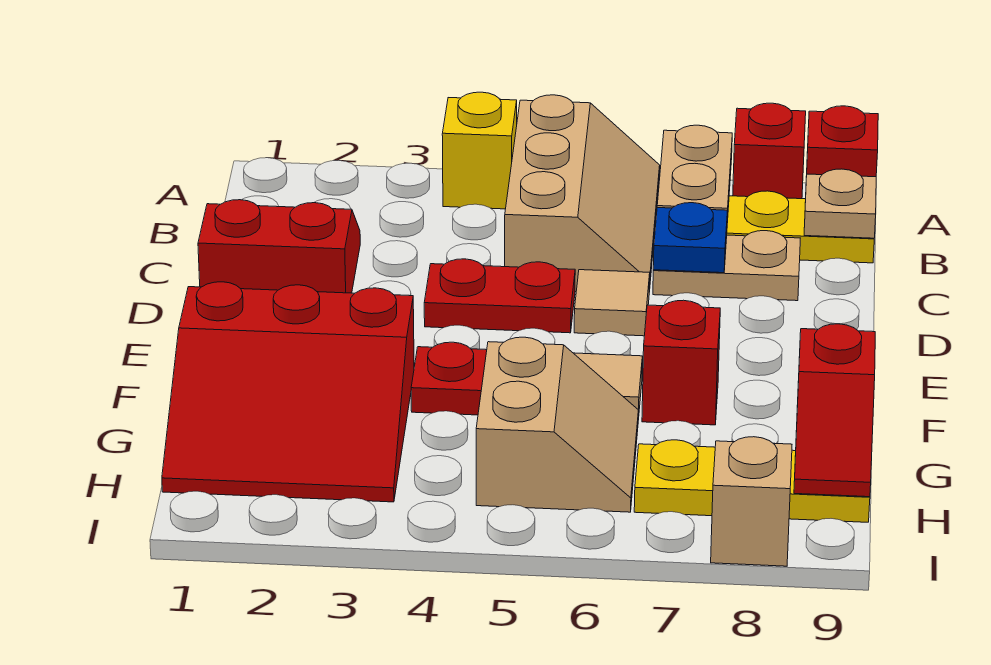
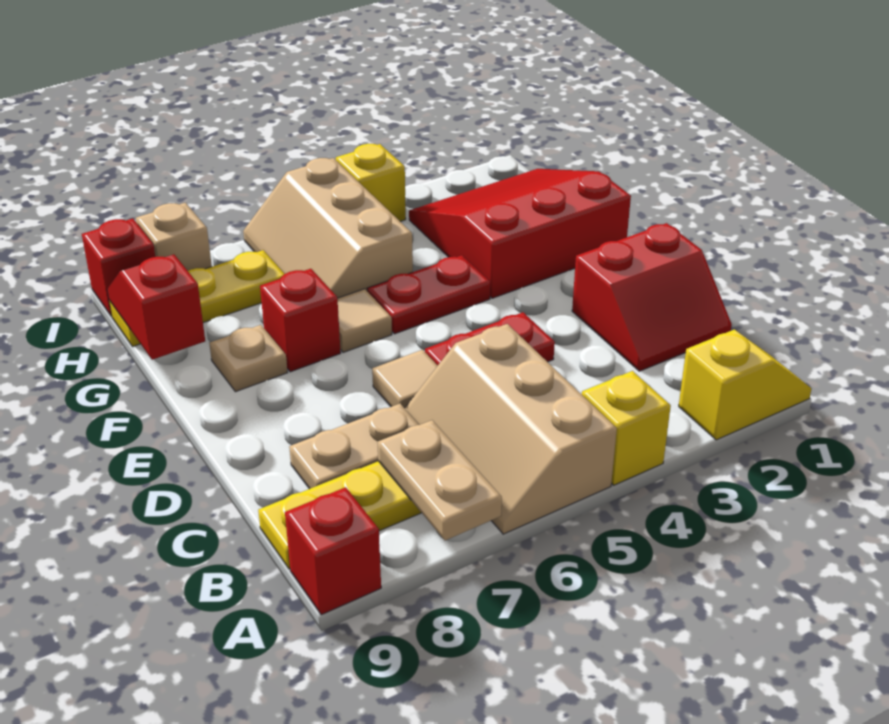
none -> yellow slope A1:A2 level 1 top 2
red brick A8 level 1 -> red brick I9 level 1
tan plate B9 level 2 -> tan plate F8 level 1
blue plate C7 level 2 -> none
tan slope G5:H6 level 1 top 5 -> tan slope G5:I6 level 1 top 5
none -> yellow brick I4 level 1

